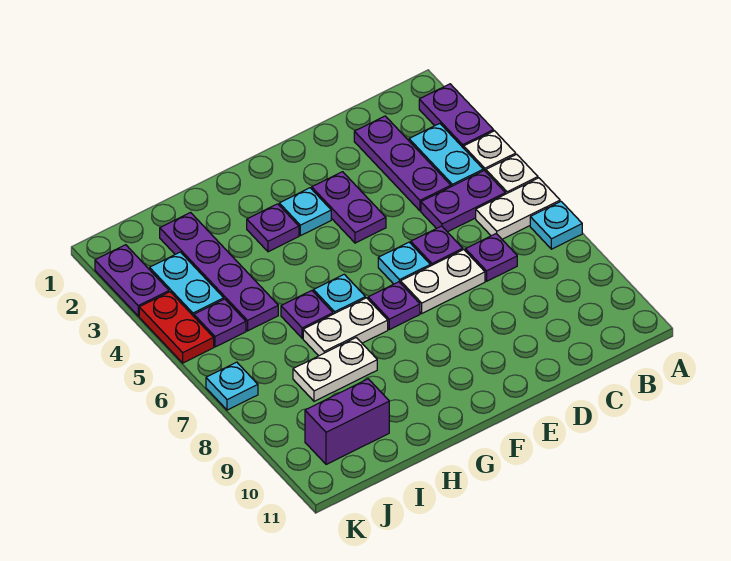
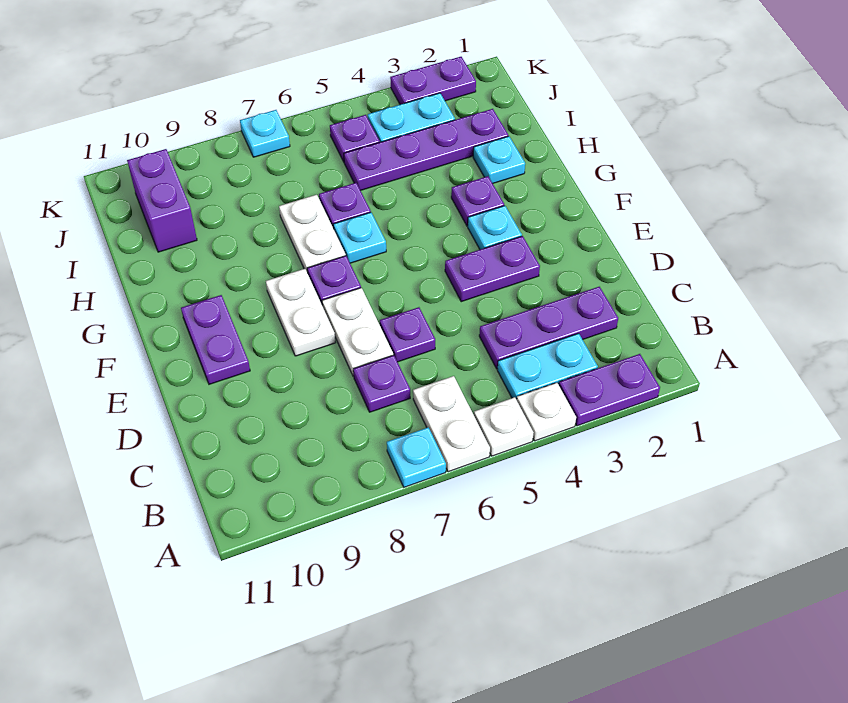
purple plate B5:C5 level 1 -> purple plate E10:F10 level 1
cyan plate E6 level 1 -> cyan plate H2 level 1
white plate H8:I8 level 1 -> white plate E8:F8 level 1
red plate K4:K5 level 1 -> none

